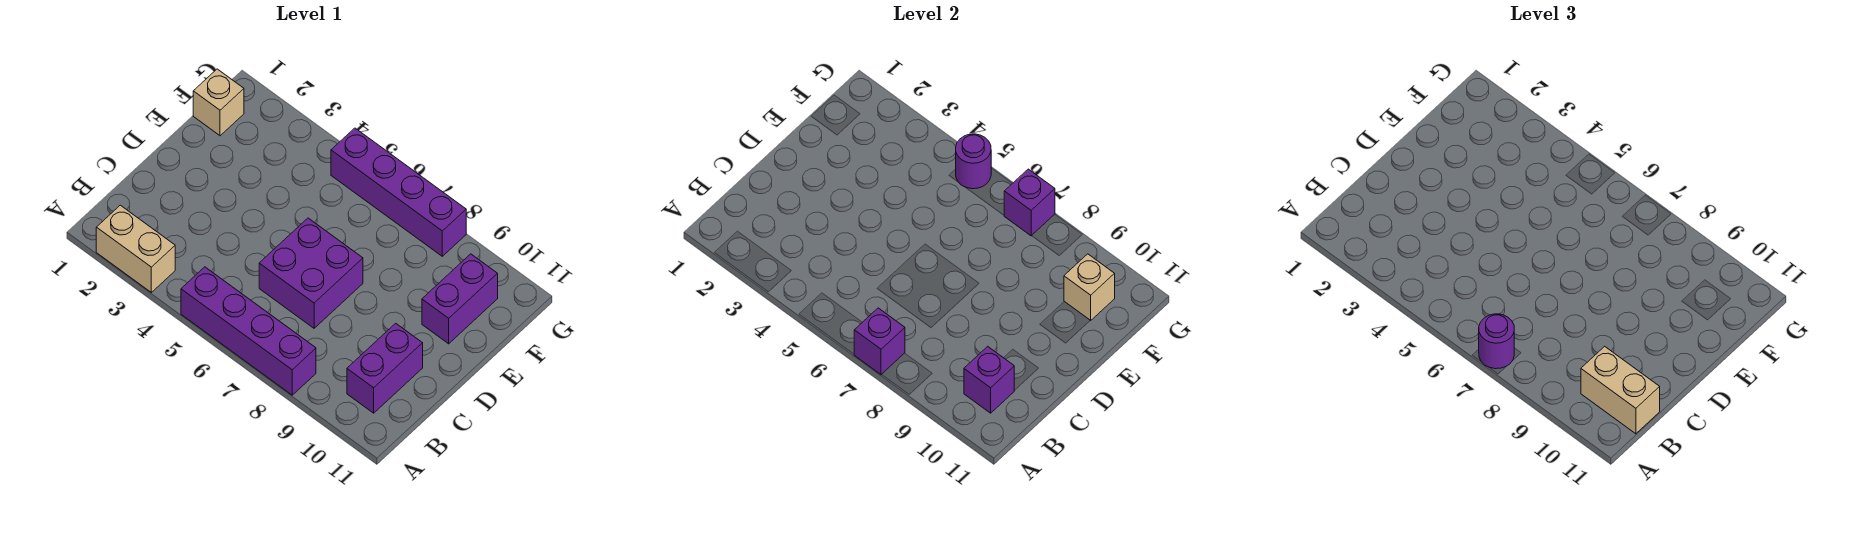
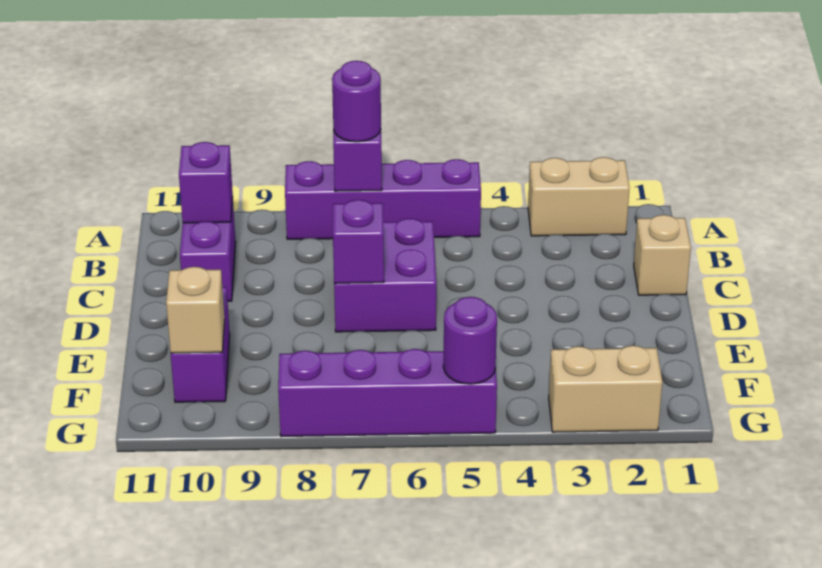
tan brick B10:B11 level 3 -> tan brick G2:G3 level 1
tan brick F1 level 1 -> tan brick C1 level 1
purple brick G7 level 2 -> purple brick D7 level 2

